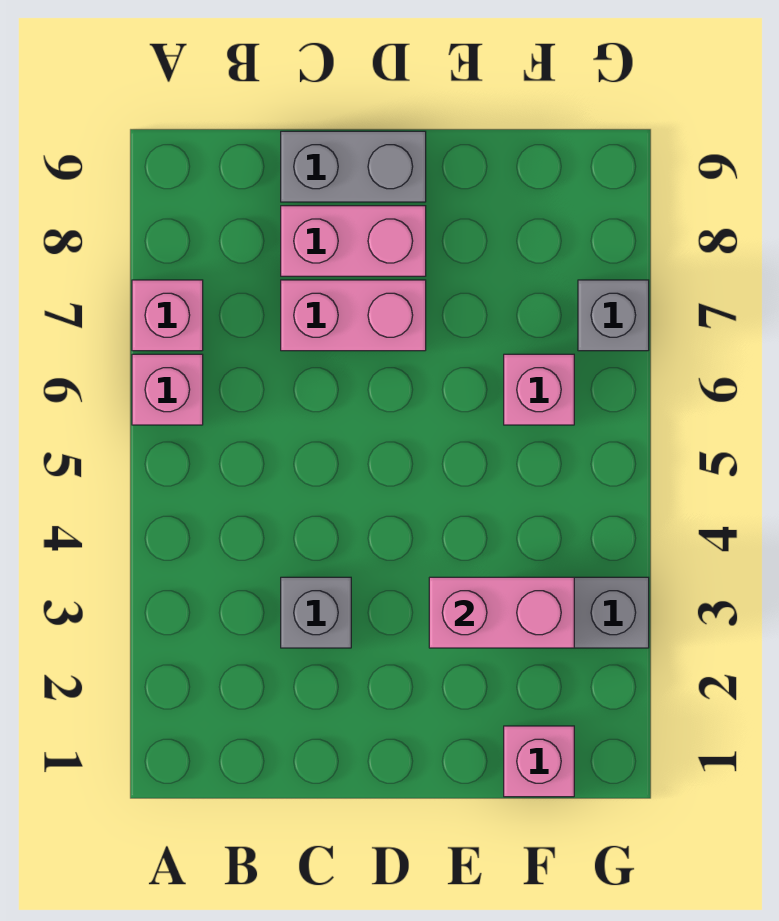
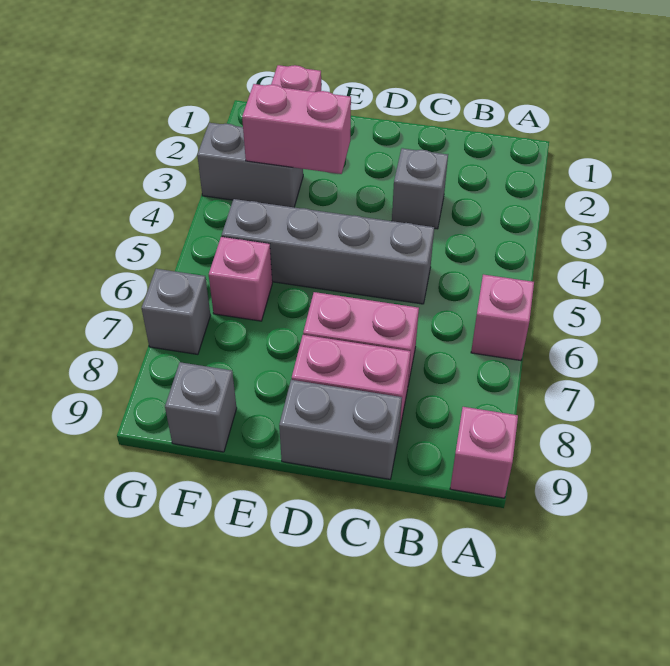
pink brick A7 level 1 -> pink brick A9 level 1
none -> grey brick C5:F5 level 1
none -> grey brick F9 level 1

